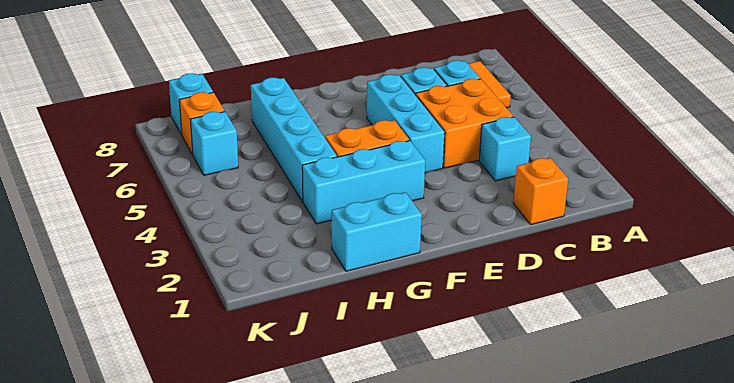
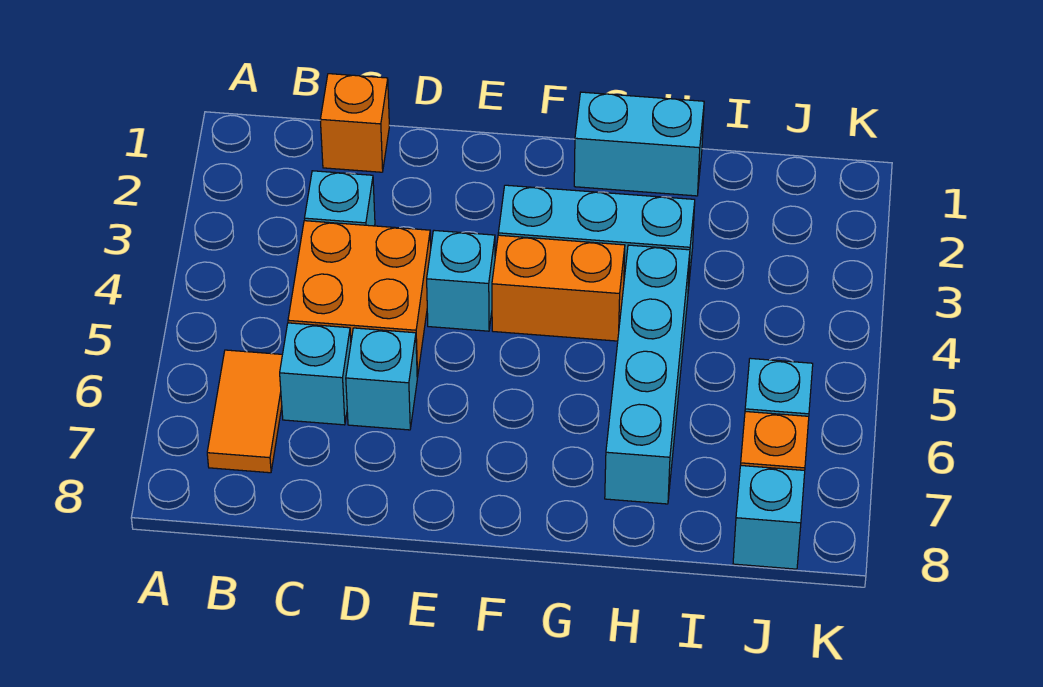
cyan brick E4:E6 level 1 -> cyan brick E4 level 1

